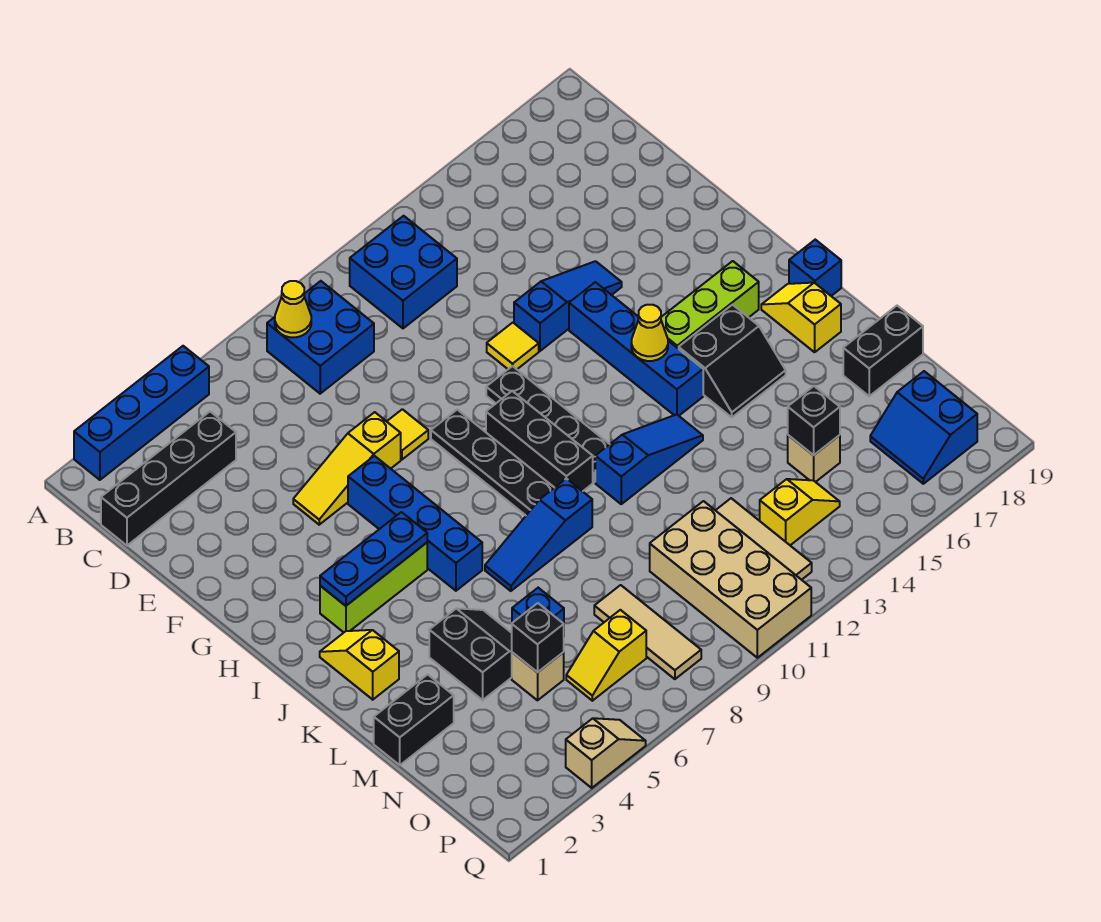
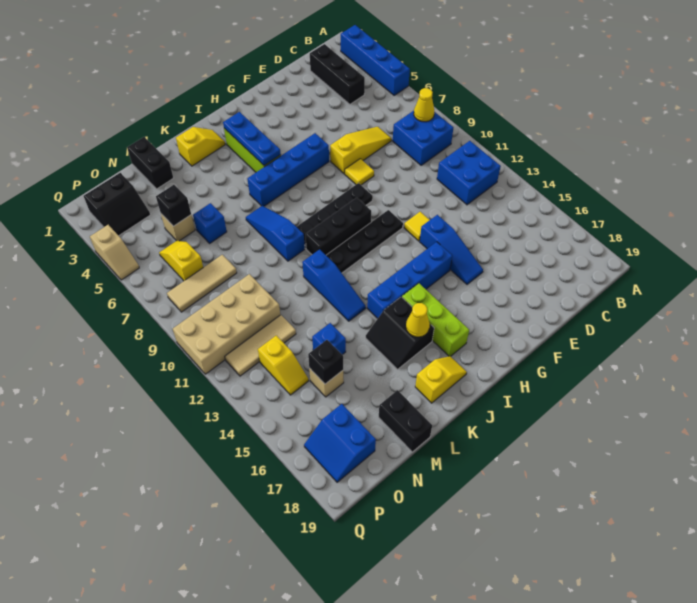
black brick C1:C4 level 1 -> black brick C2:C4 level 1
yellow slope F5:F7 level 1 top 7 -> yellow slope D7:F7 level 1 top F
yellow cone I14 level 2 -> yellow cone J16 level 2
blue brick J19 level 1 -> blue brick M14 level 1
black slope L4:M5 level 1 top 4 -> black slope O2:P3 level 1 top 2
blue slope O17:P18 level 1 top 18 -> blue slope O17:P18 level 1 top O

